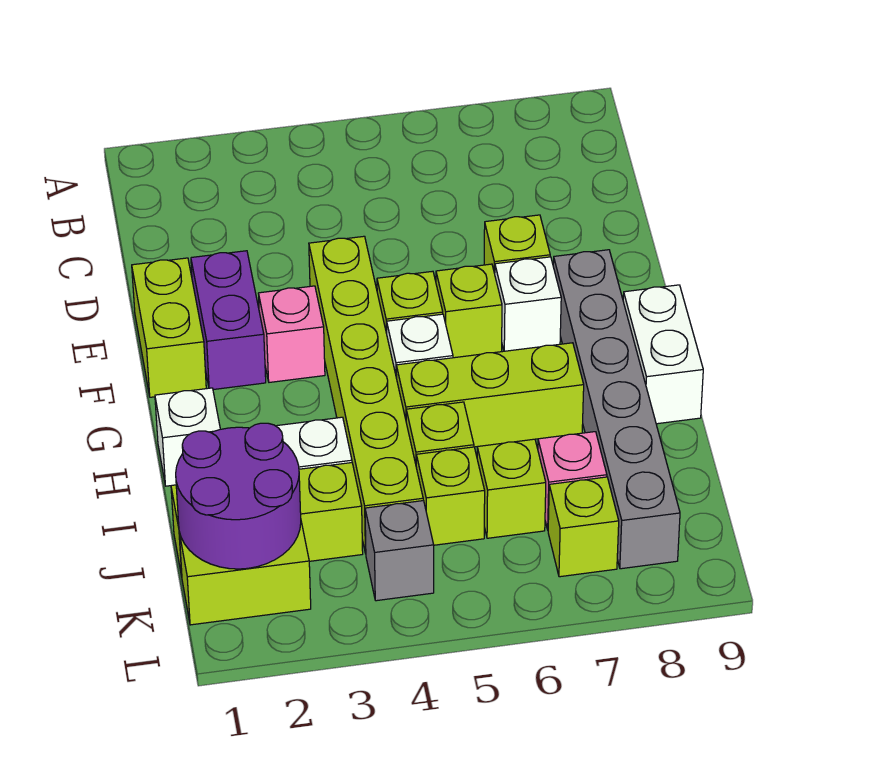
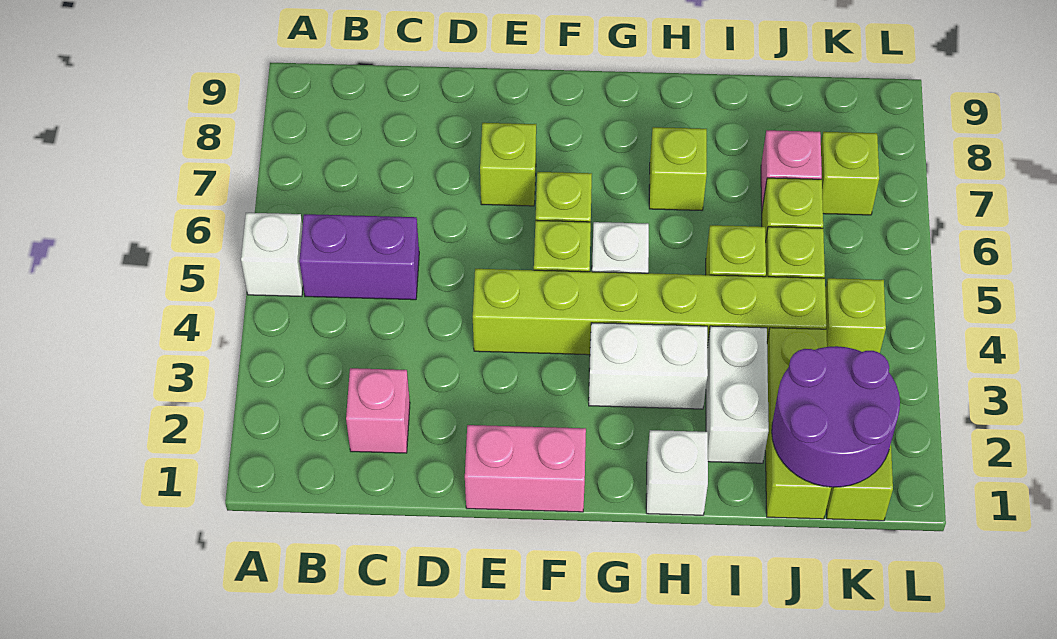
lime brick E1:F1 level 1 -> pink brick E1:F1 level 1
purple brick E2:F2 level 1 -> purple brick B5:C5 level 1
pink brick F3 level 1 -> pink brick C2 level 1
white brick F7 level 1 -> white brick A5 level 1
grey brick F8:K8 level 1 -> none
white brick G9:H9 level 1 -> white brick G3:H3 level 1
lime brick H5:H7 level 1 -> lime brick H7 level 1
grey brick K4 level 1 -> lime brick K4 level 1

